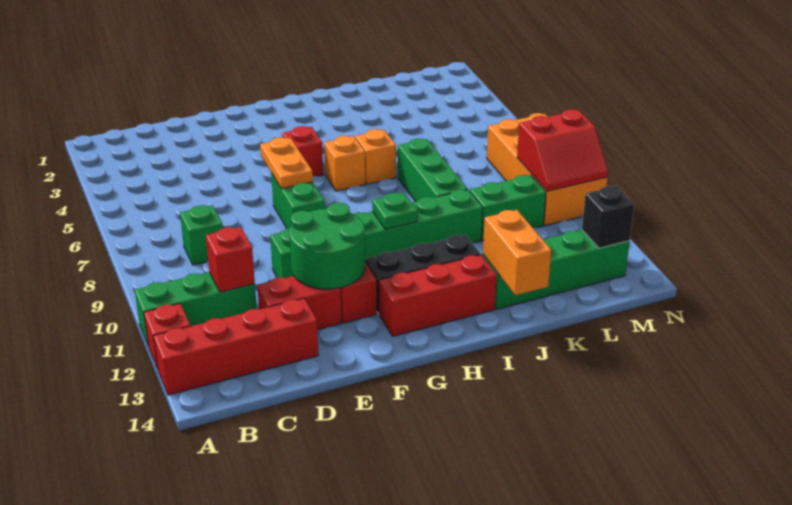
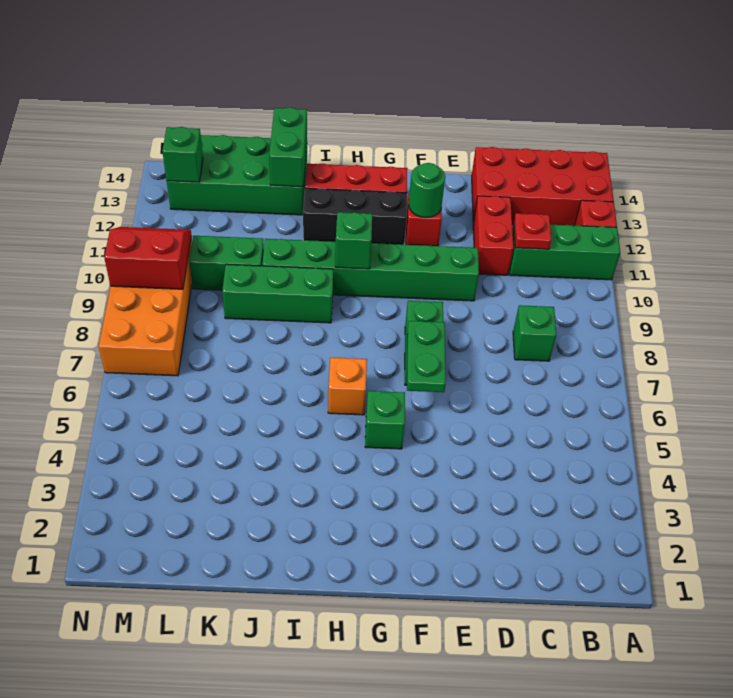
red brick A13:D13 level 1 -> red brick A13:D14 level 1
red brick C11 level 2 -> red plate C11 level 2
red brick D12:E12 level 1 -> red brick D11:D12 level 1
green round brick E11:F12 level 2 -> green round brick F12 level 2
orange plate F6:F7 level 2 -> green plate F6:F7 level 2
red brick G5 level 1 -> green brick G5 level 1
green plate H10 level 2 -> green brick H10 level 2
orange brick I6 level 1 -> none
green brick J7:J9 level 1 -> green brick I9:K9 level 1
green brick J13:M13 level 1 -> green brick J13:M14 level 1
orange brick J13:J14 level 2 -> green brick J13:J14 level 2
black brick M13 level 2 -> green brick M13 level 2

